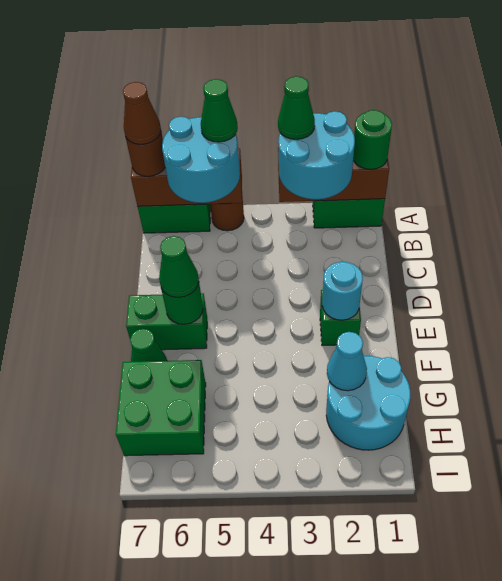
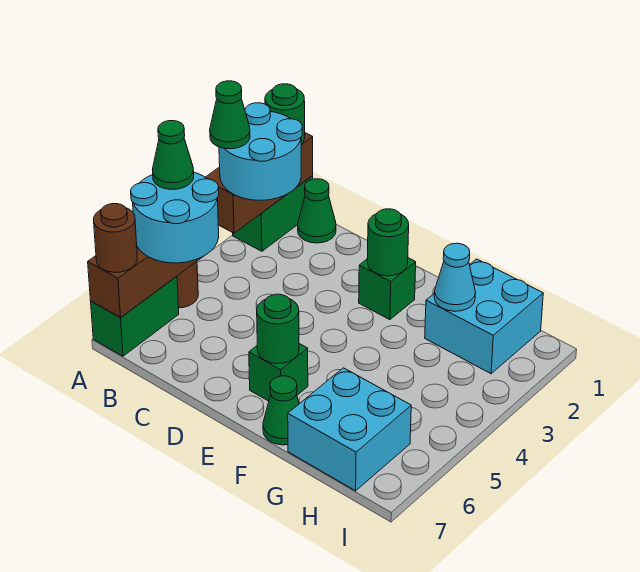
brown cone A7 level 4 -> none
cyan round brick E2 level 2 -> green round brick E2 level 2
green brick E6:E7 level 1 -> green brick E6 level 1
green cone E6 level 3 -> green cone B1 level 1
cyan round brick G1:H2 level 1 -> cyan brick G1:H2 level 1
green brick G6:H7 level 1 -> cyan brick G6:H7 level 1

